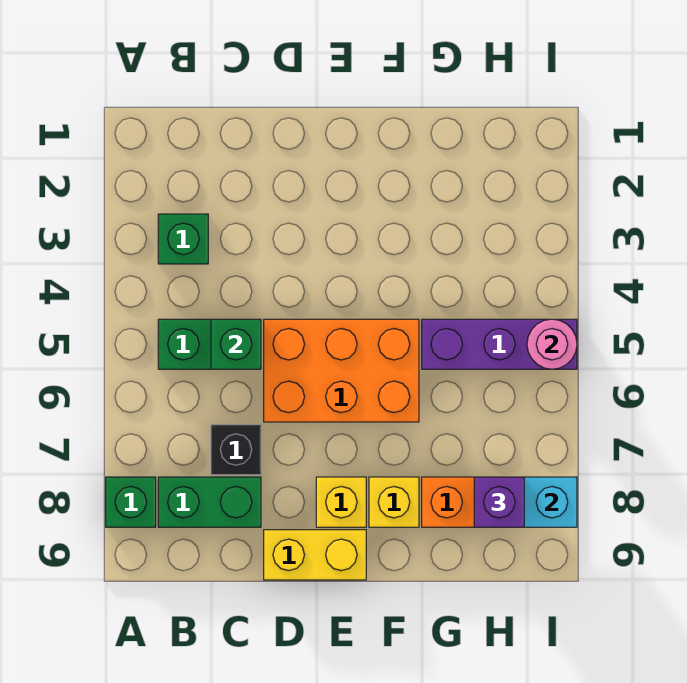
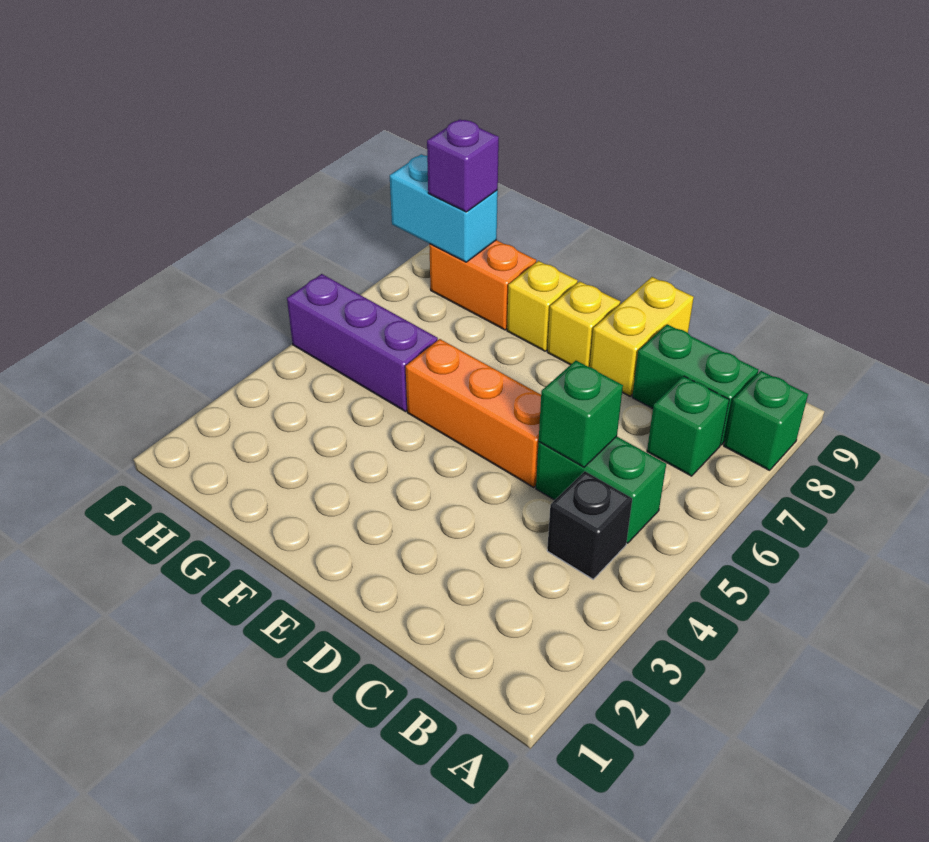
green brick B3 level 1 -> green brick B7 level 1
black brick C7 level 1 -> black brick B4 level 1
orange brick D5:F6 level 1 -> orange brick D5:F5 level 1
yellow brick D9:E9 level 1 -> yellow brick D8:D9 level 1
pink round brick I5 level 2 -> none

